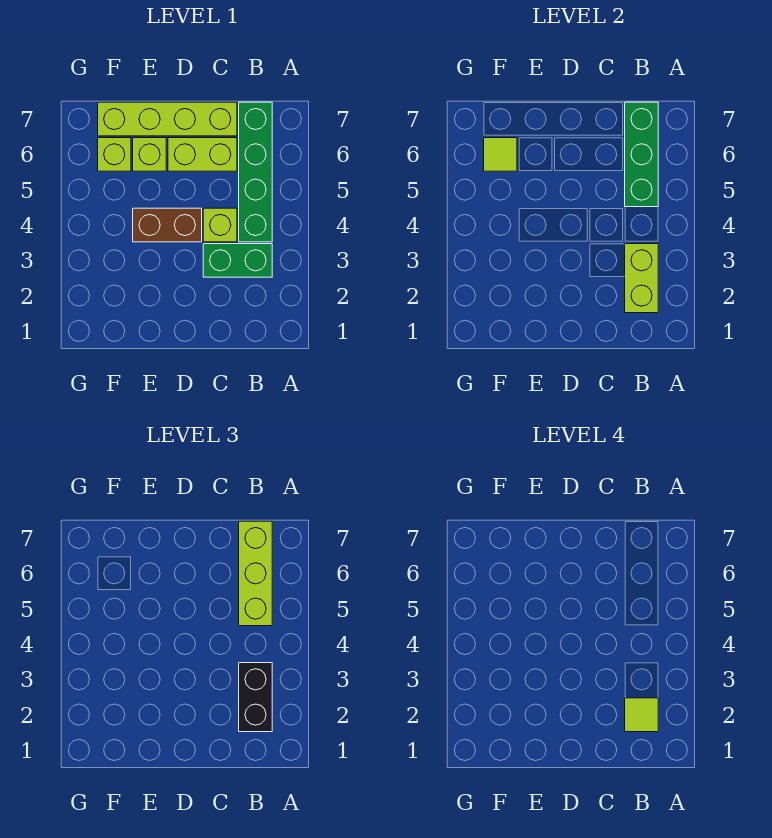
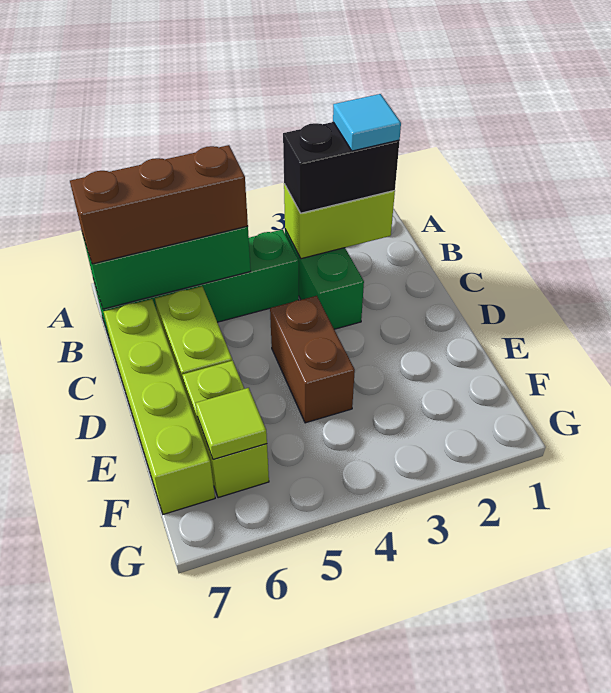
lime tile B2 level 4 -> cyan tile B2 level 4
lime brick B5:B7 level 3 -> brown brick B5:B7 level 3
lime brick C4 level 1 -> none

